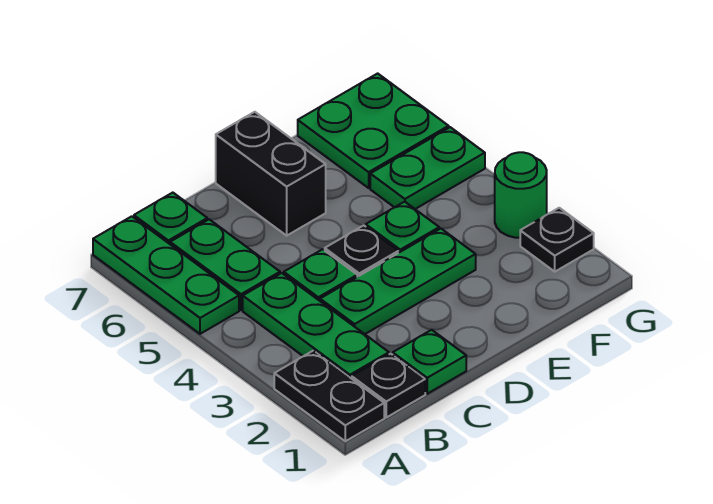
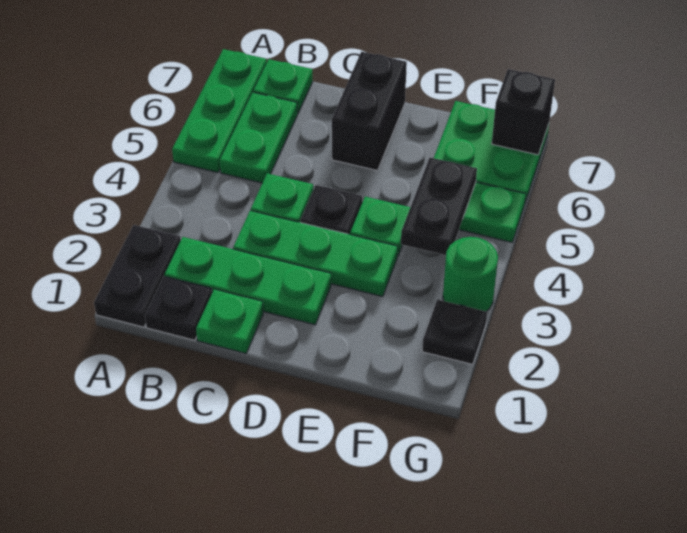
green plate B2:B4 level 1 -> green plate B2:D2 level 1
none -> black plate F4:F5 level 2
none -> black brick G7 level 2

